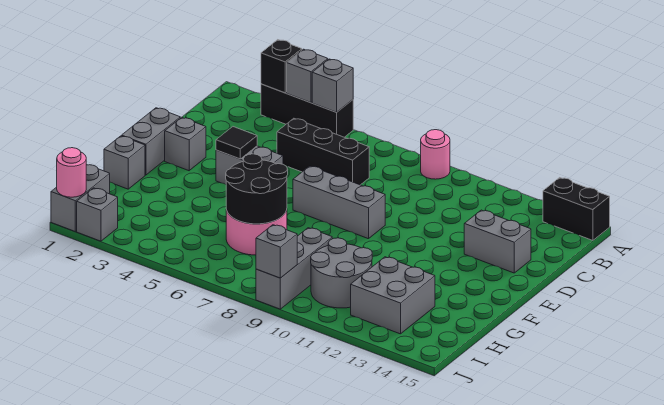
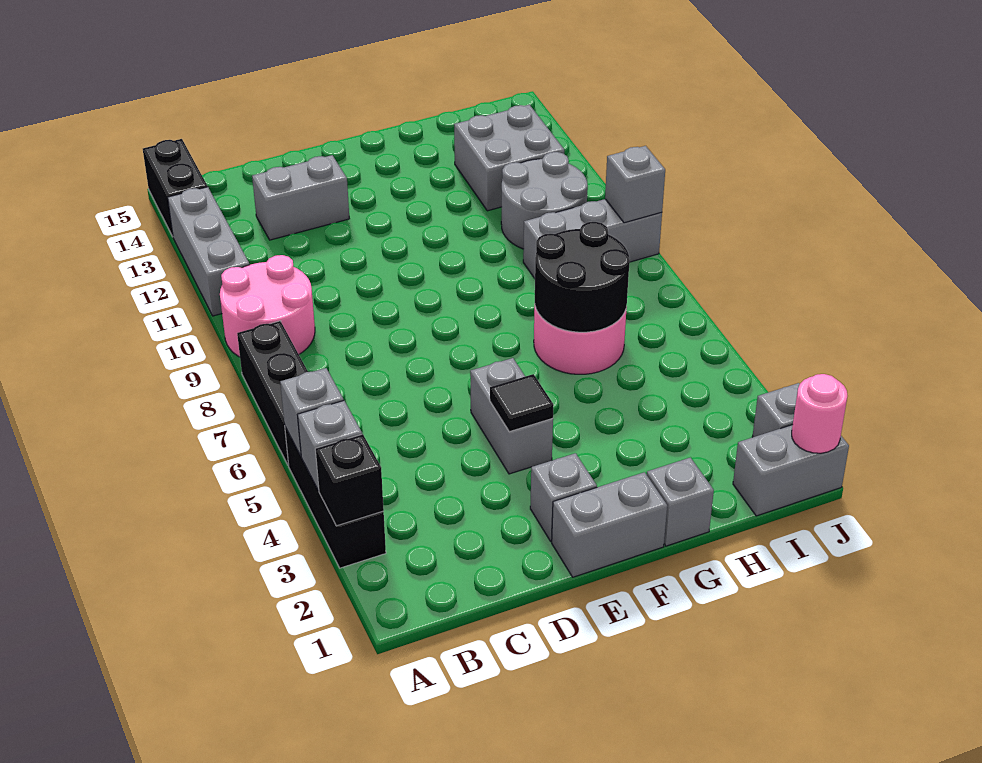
pink round brick A9 level 1 -> pink round brick A9:B10 level 1
black brick C5:C7 level 1 -> black brick A6:A8 level 1
grey brick D13:D14 level 1 -> grey brick C13:D13 level 1
grey brick E7:E9 level 1 -> grey brick A11:A13 level 1

